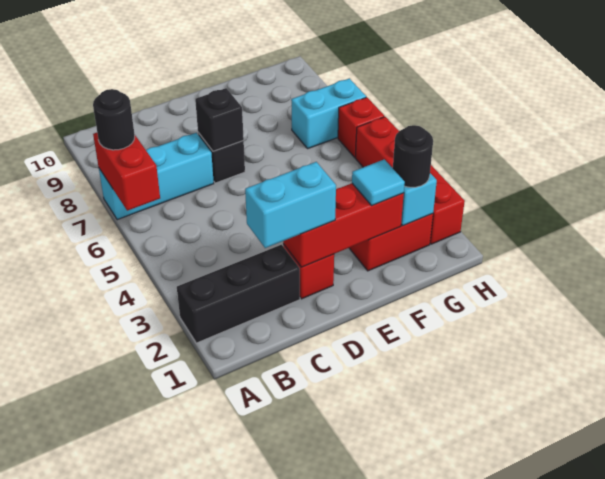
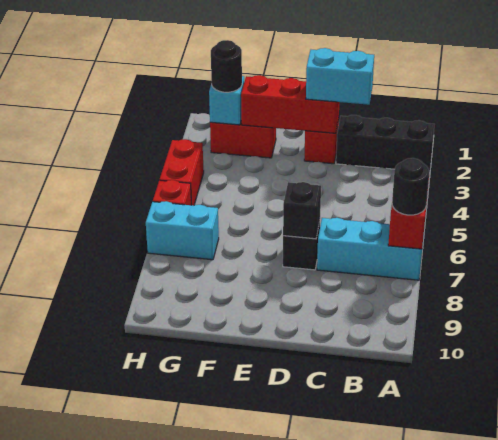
cyan tile F2 level 3 -> none
red brick H2:H5 level 1 -> red brick H4:H5 level 1

